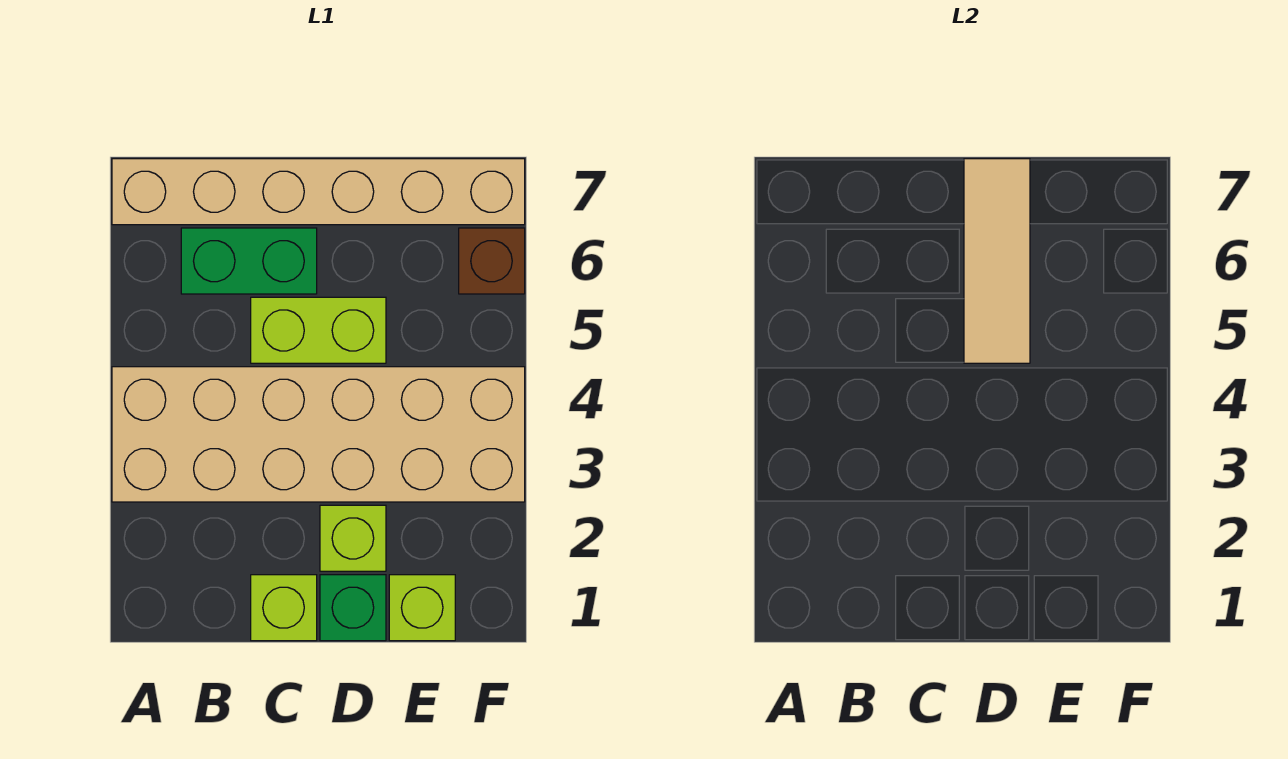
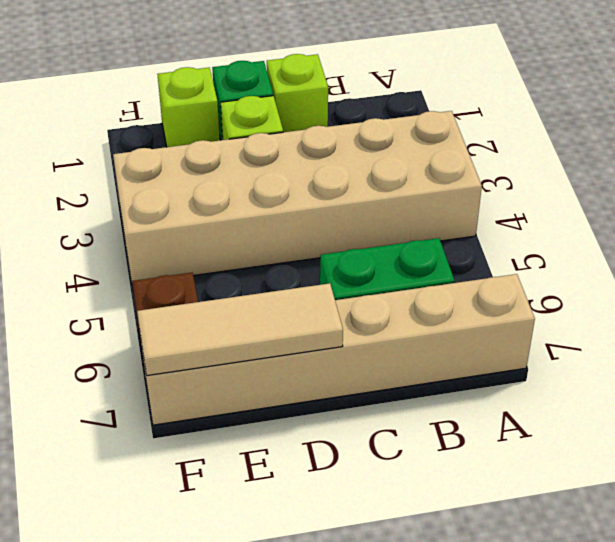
lime brick C5:D5 level 1 -> none
tan tile D5:D7 level 2 -> tan tile D7:F7 level 2

